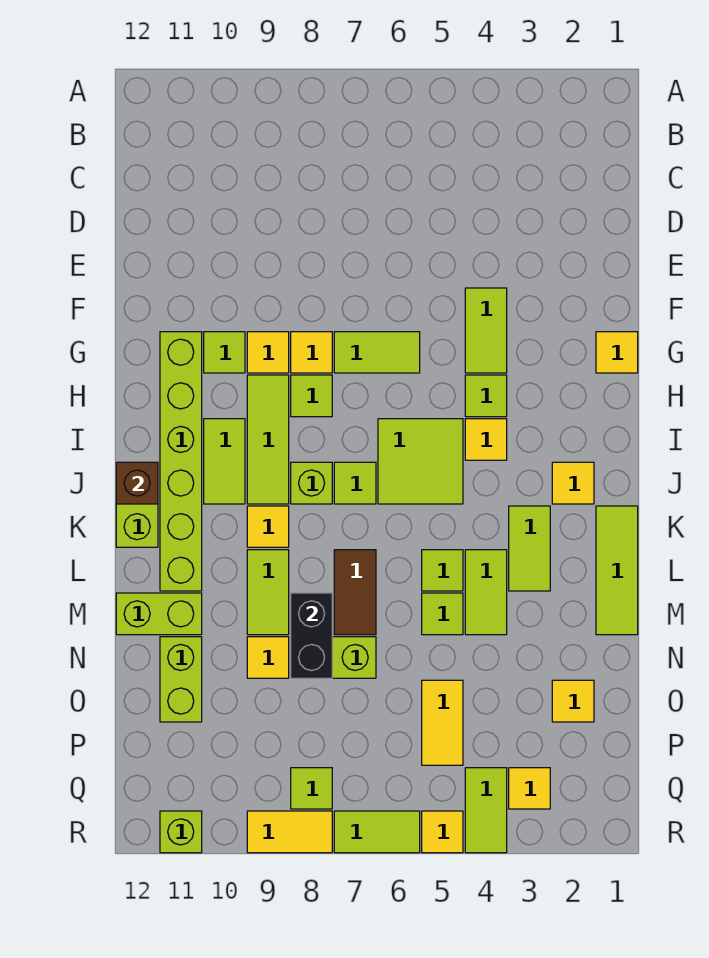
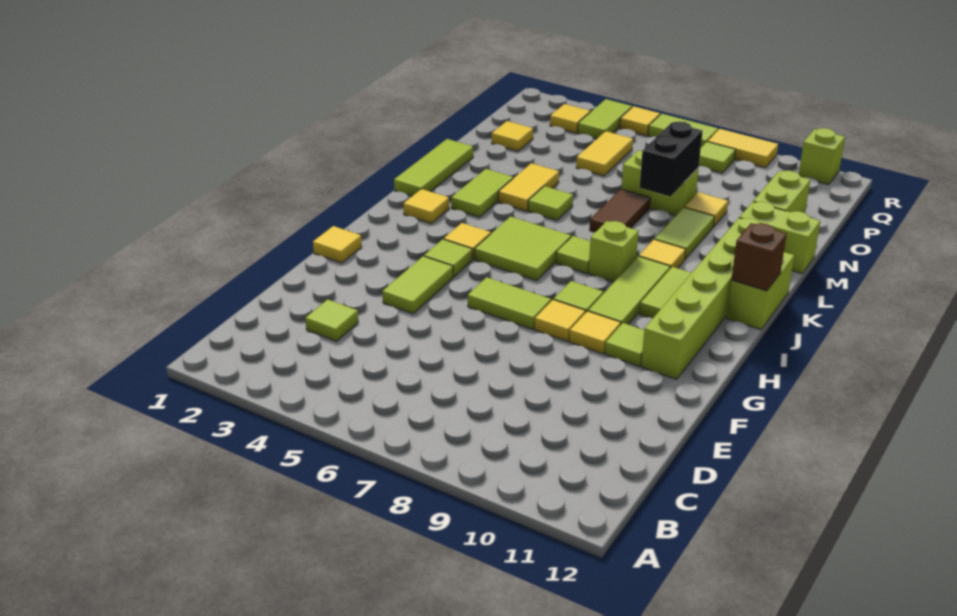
lime tile L4:M4 level 1 -> yellow tile L4:M4 level 1
lime tile M5 level 1 -> lime tile D3 level 1

